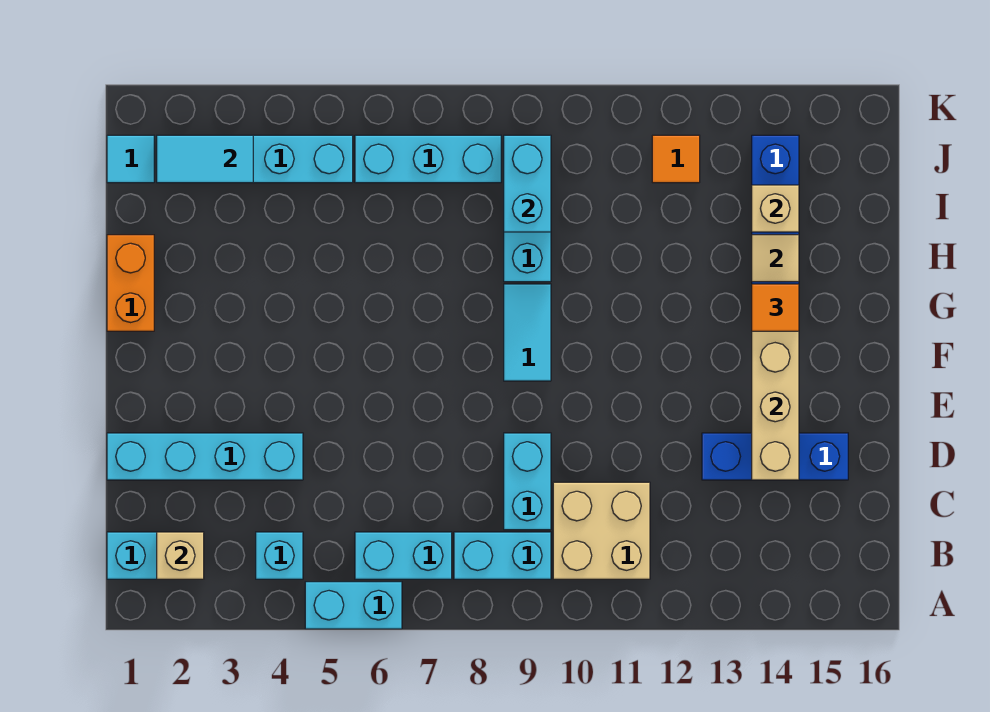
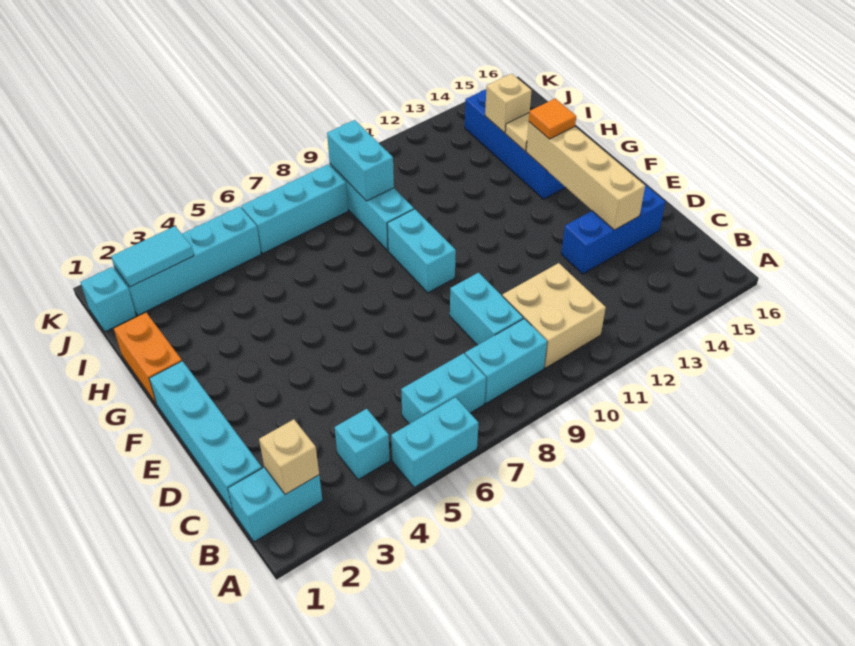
cyan brick D1:D4 level 1 -> cyan brick C1:F1 level 1
cyan tile F9:G9 level 1 -> cyan brick F9:G9 level 1
cyan tile J1 level 1 -> cyan brick J1 level 1
orange tile J12 level 1 -> none

